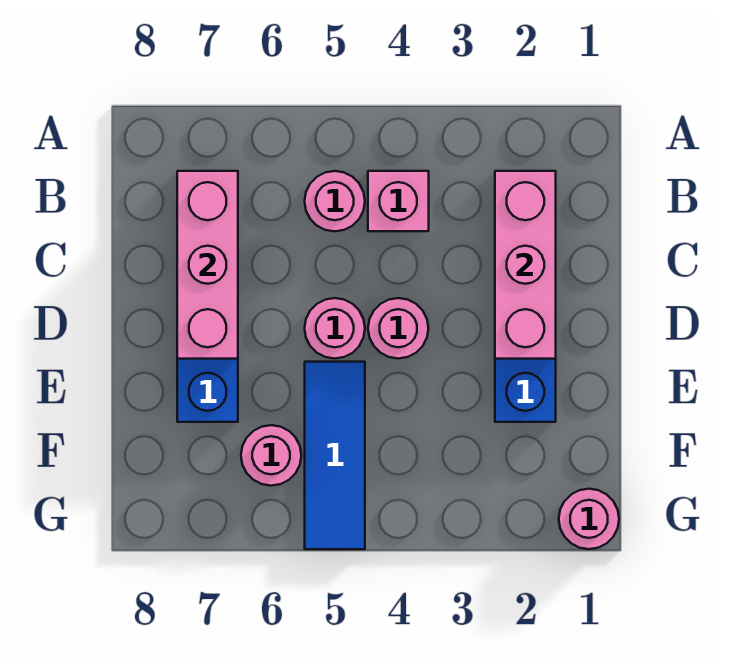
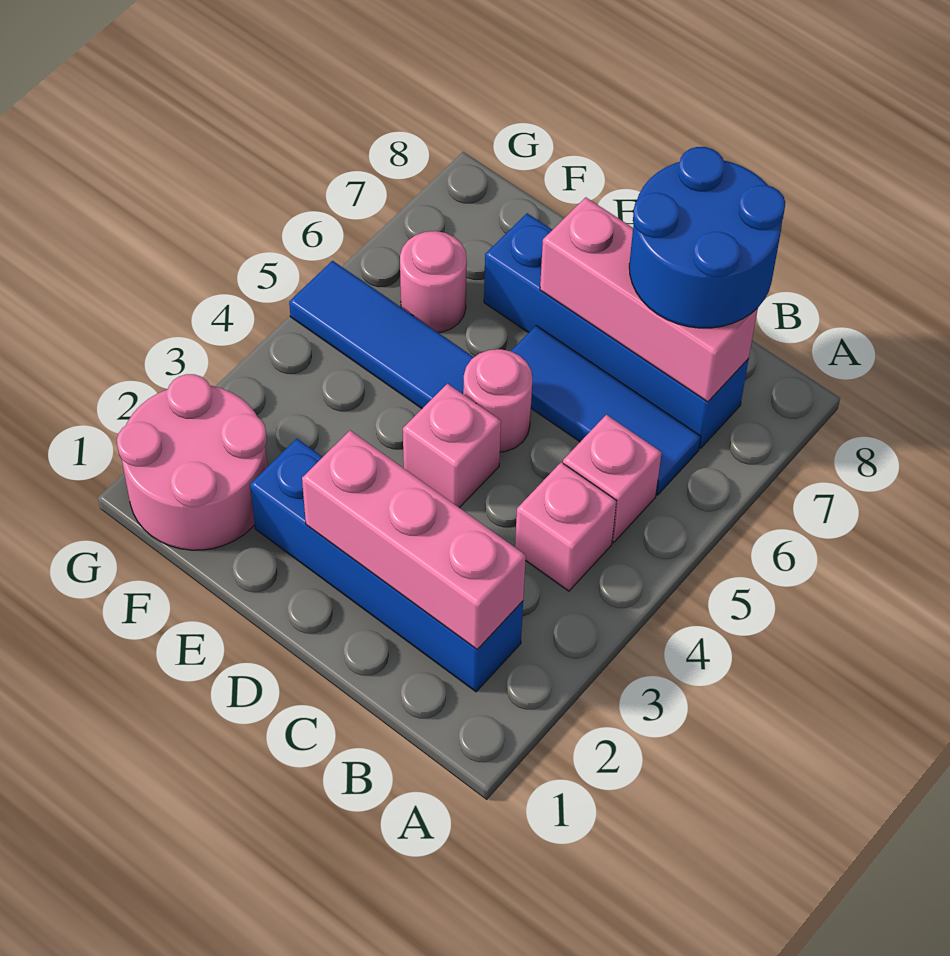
pink round brick B5 level 1 -> pink brick B5 level 1
none -> blue tile B6:D6 level 1
none -> blue round brick B7:C8 level 3
pink round brick D4 level 1 -> pink brick D4 level 1
pink round brick G1 level 1 -> pink round brick F1:G2 level 1

